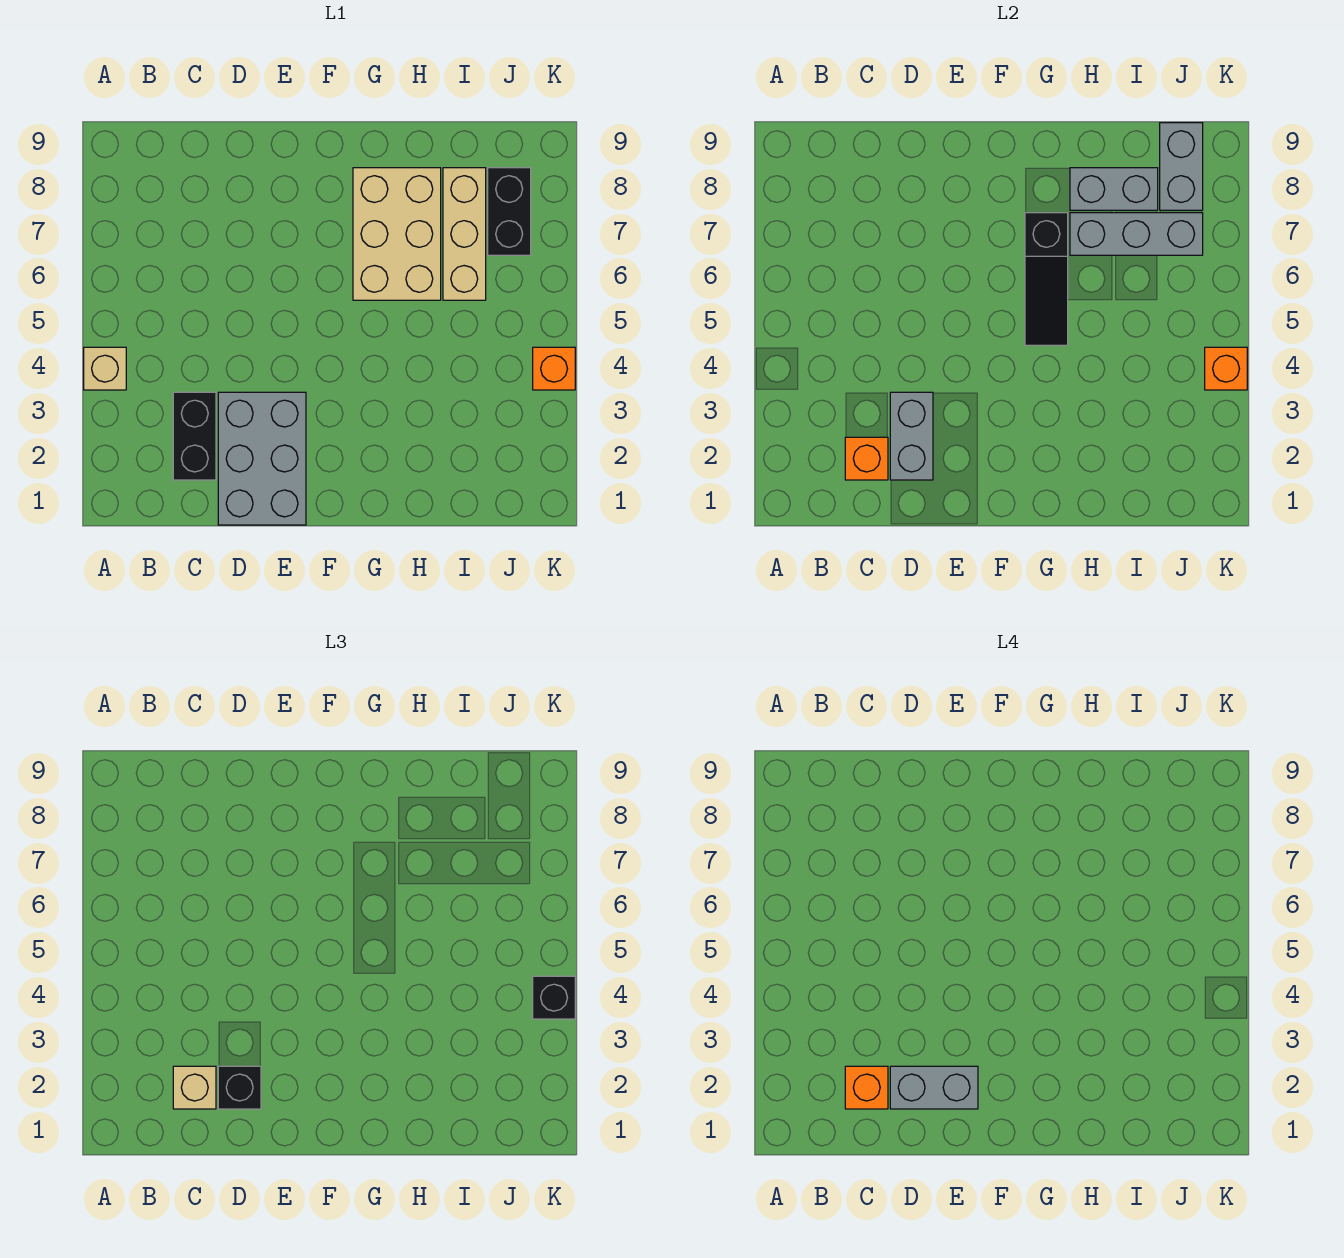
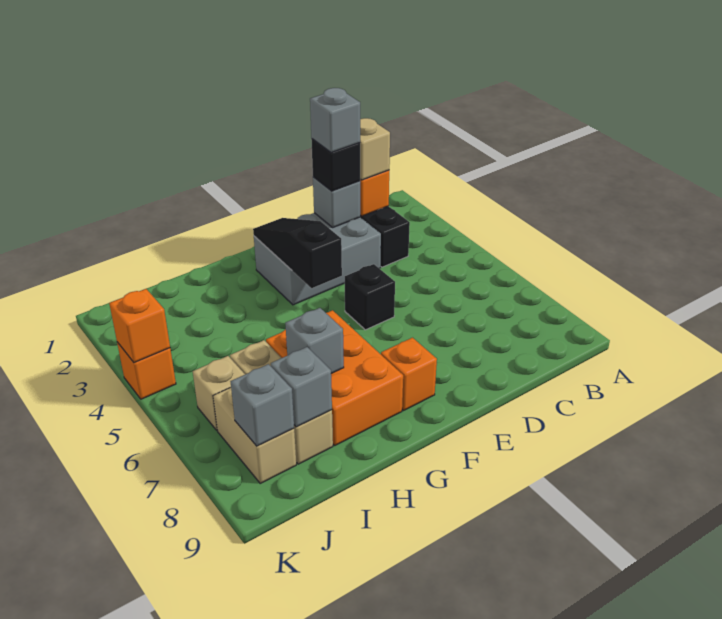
tan brick A4 level 1 -> tan brick J6 level 1
orange brick C2 level 4 -> orange brick F8 level 1
grey brick D1:E3 level 1 -> grey brick D2:F3 level 1
grey brick D2:D3 level 2 -> grey brick D2 level 2
grey brick D2:E2 level 4 -> grey brick D2 level 4
black slope G5:G7 level 2 top 7 -> black slope F2:F4 level 2 top 4
tan brick G6:H8 level 1 -> orange brick G6:H8 level 1
grey brick H7:J7 level 2 -> grey brick H7 level 2
grey brick H8:I8 level 2 -> grey brick I8 level 2
black brick J7:J8 level 1 -> tan brick J7:J8 level 1
grey brick J8:J9 level 2 -> grey brick J8 level 2
black brick K4 level 3 -> black brick E5 level 1

